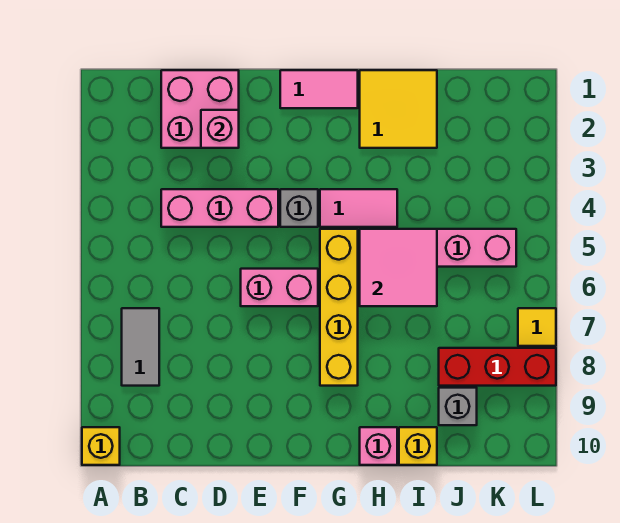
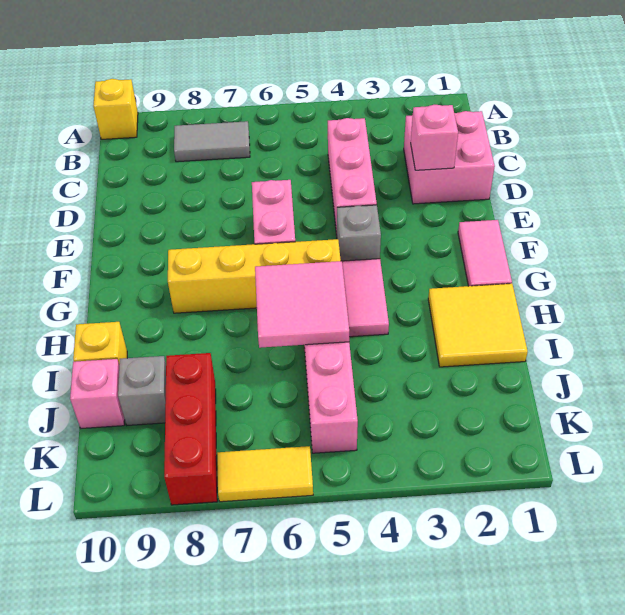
pink brick H10 level 1 -> pink brick J10 level 1
yellow tile L7 level 1 -> yellow tile L6:L7 level 1

